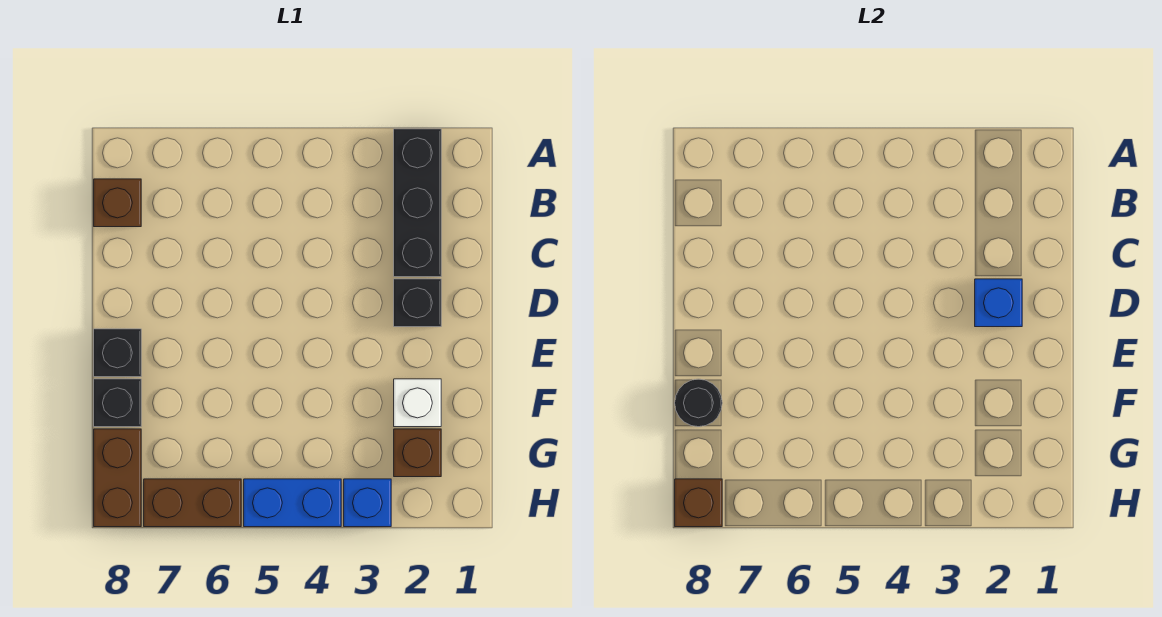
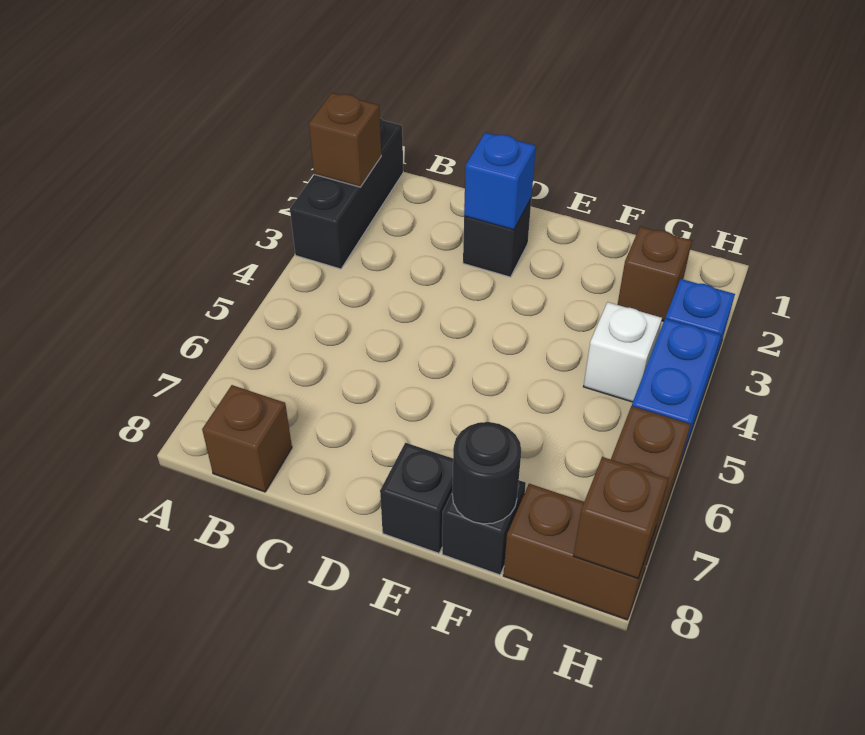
black brick A2:C2 level 1 -> black brick A1:A3 level 1
none -> brown brick A2 level 2
white brick F2 level 1 -> white brick G4 level 1

